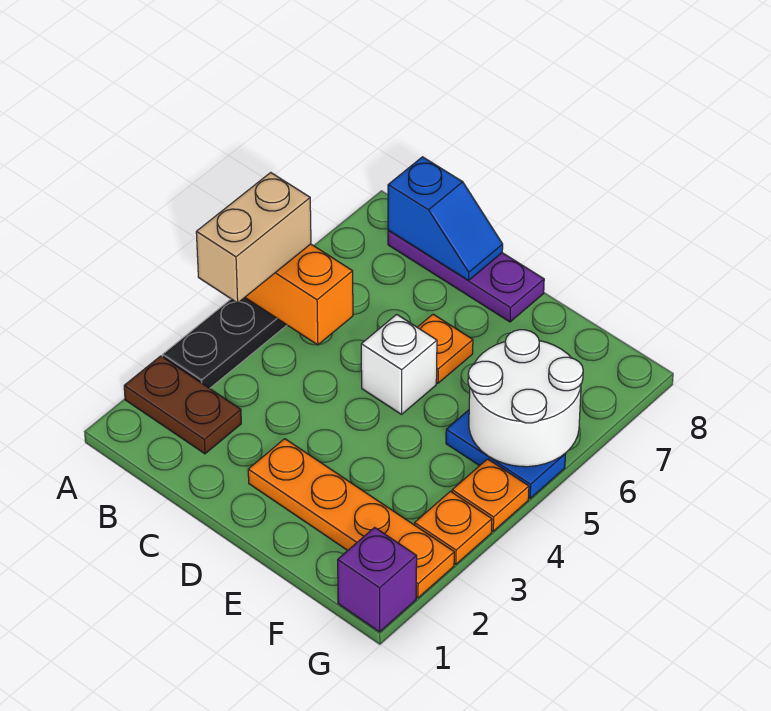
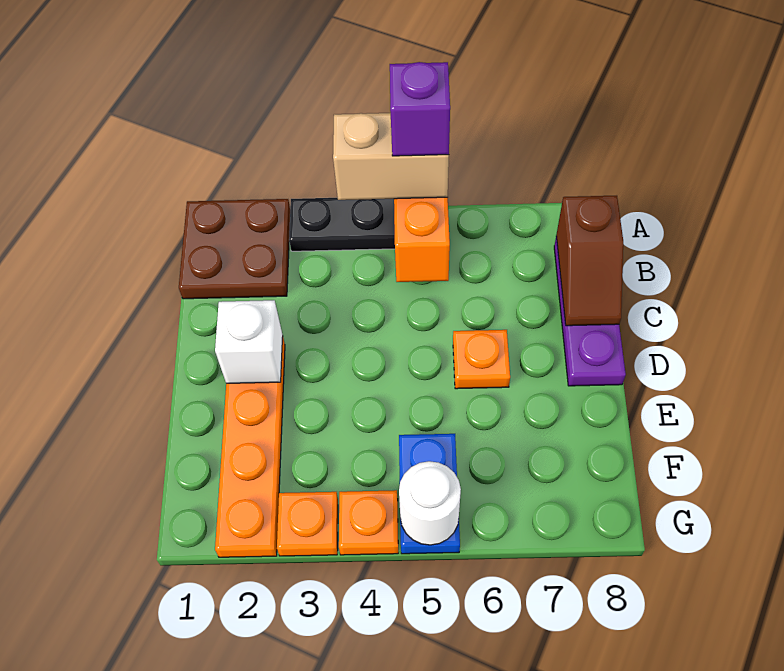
brown plate A2:B2 level 1 -> brown plate A1:B2 level 1
blue slope B8:C8 level 2 top B -> brown slope B8:C8 level 2 top B
white brick D5 level 1 -> white brick D2 level 2
white round brick F5:G6 level 2 -> white round brick G5 level 2
purple brick G1 level 1 -> purple brick A5 level 4

